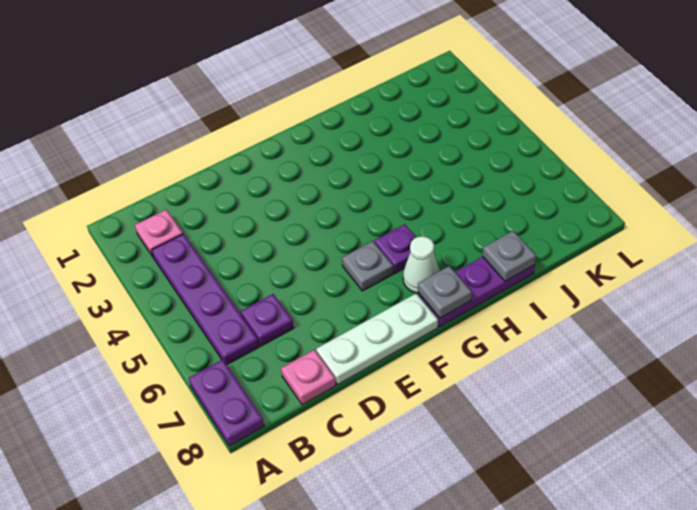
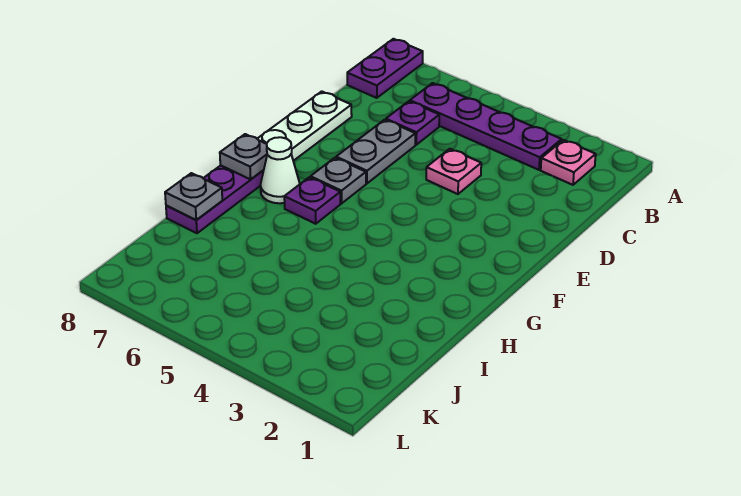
purple plate A7:A8 level 1 -> purple plate A8:B8 level 1
pink plate C8 level 1 -> pink plate D4 level 1
none -> grey plate D6:E6 level 1

